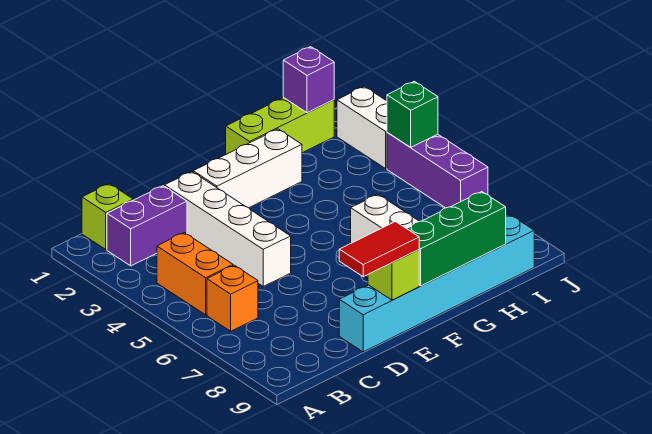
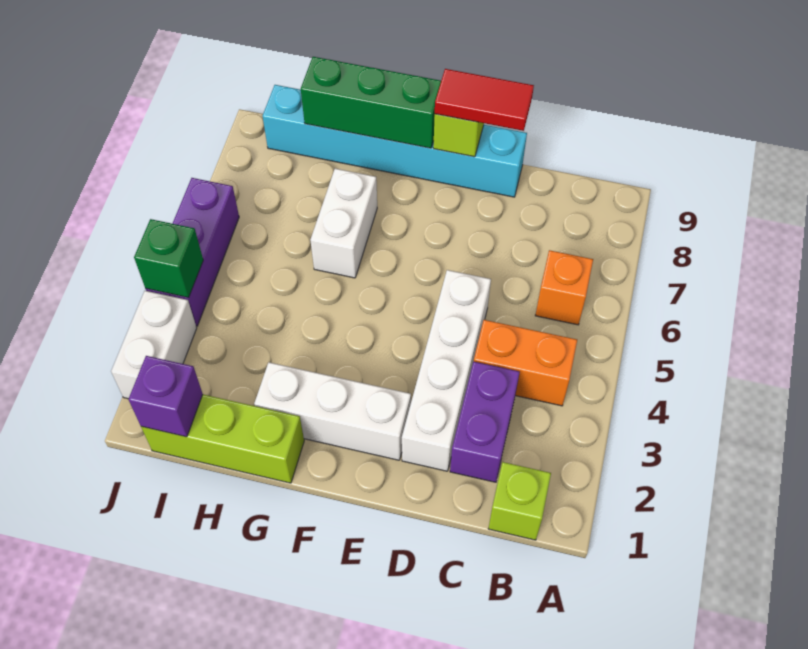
purple brick B2:C2 level 1 -> purple brick C2:C3 level 1
orange brick B4:B5 level 1 -> orange brick B4:C4 level 1

